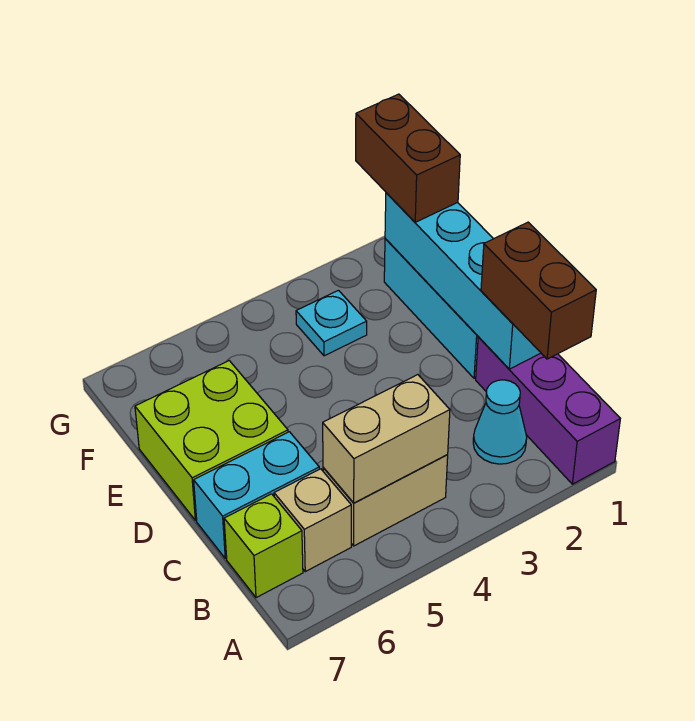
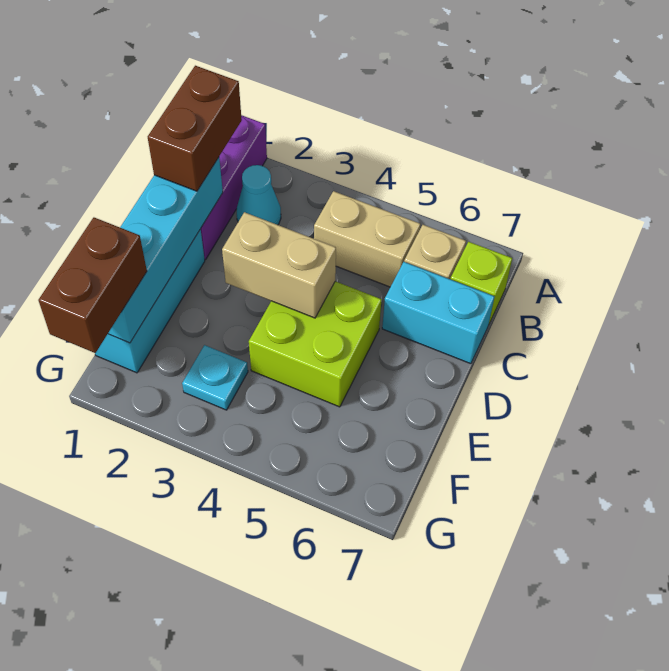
tan brick B4:B5 level 2 -> tan brick D3:D4 level 2
lime brick D6:E7 level 1 -> lime brick D4:E5 level 1

